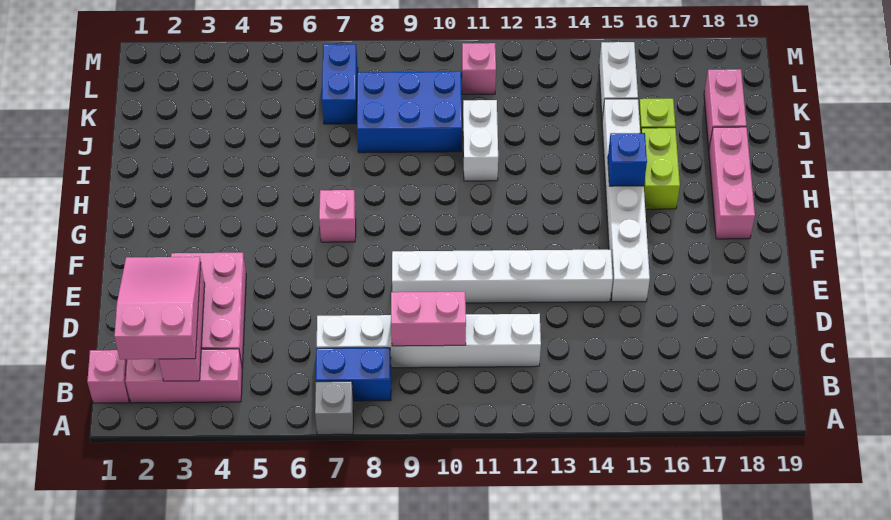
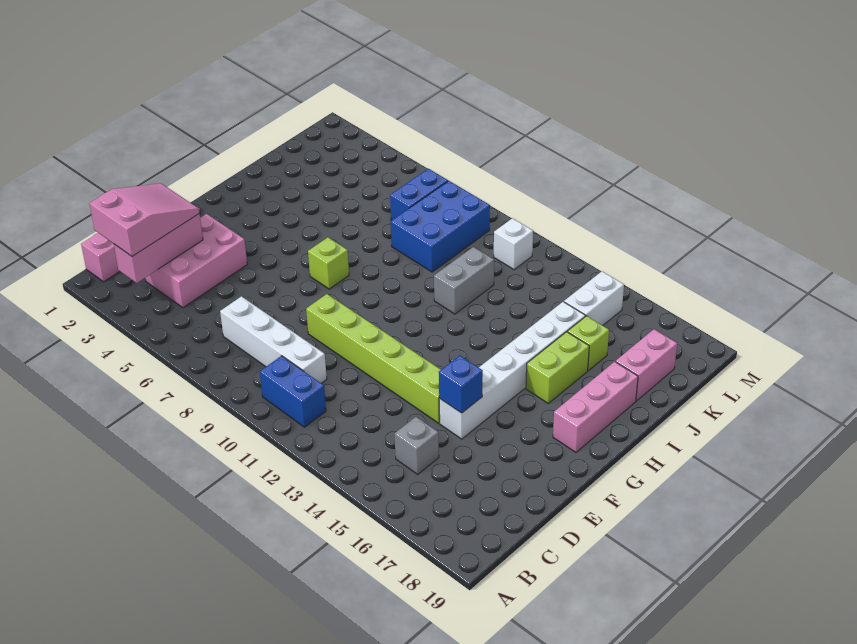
grey brick A7 level 1 -> grey brick C15 level 1
pink brick B2:B4 level 1 -> none
blue brick B7:B8 level 1 -> blue brick B10:B11 level 1
white brick C7:C12 level 1 -> white brick C7:C10 level 1
pink brick C9:C10 level 2 -> none
white brick E9:E14 level 1 -> lime brick E9:E14 level 1
pink brick G7 level 1 -> lime brick G7 level 1
blue brick H15 level 2 -> blue brick E15 level 2
white brick I11:J11 level 1 -> grey brick I11:J11 level 1
blue brick J8:K10 level 1 -> blue brick J8:L9 level 1
pink brick L11 level 1 -> white brick L11 level 1

